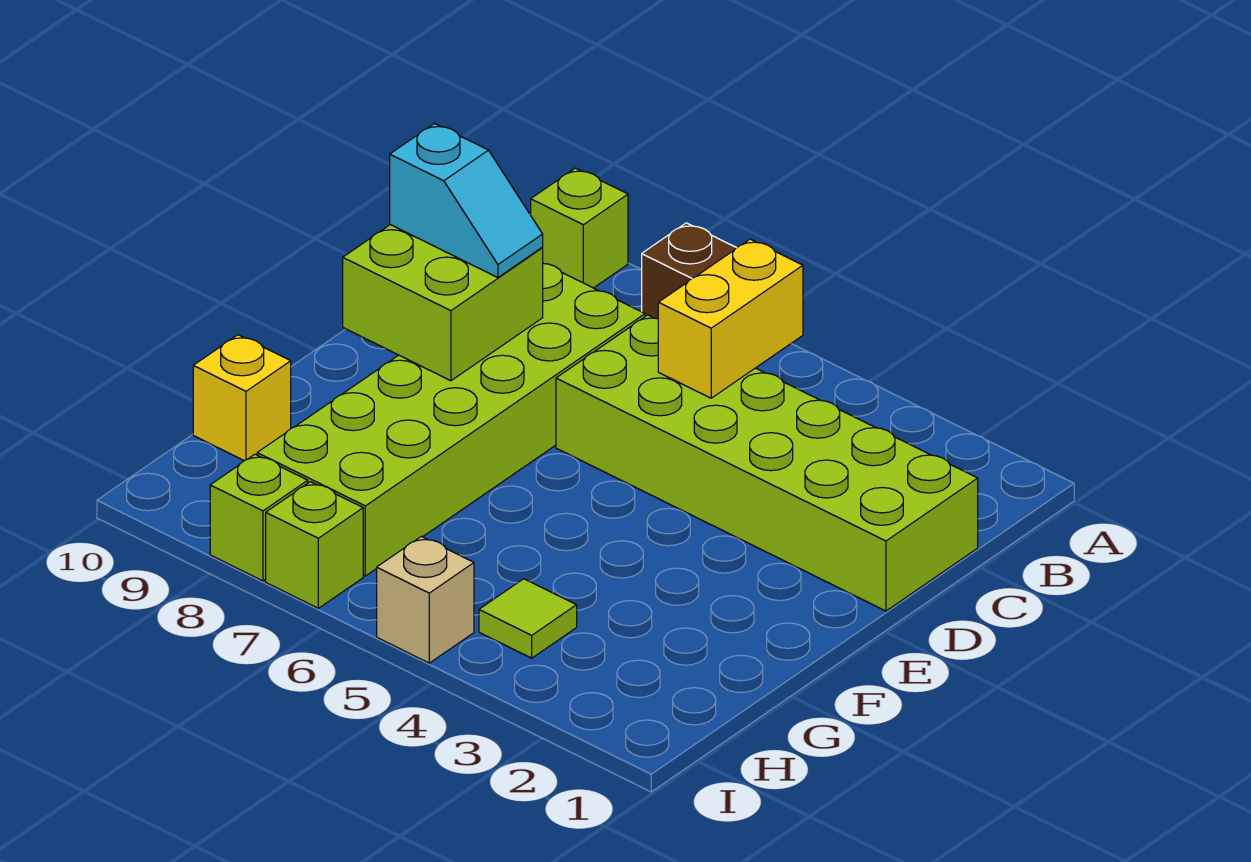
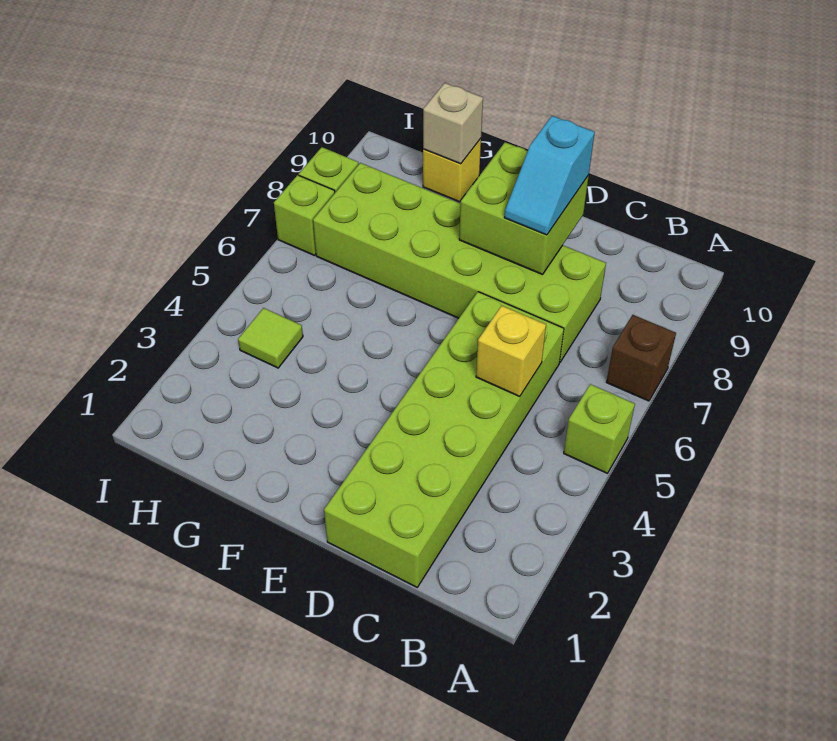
lime brick A9 level 1 -> lime brick A5 level 1
yellow brick B5:C5 level 2 -> yellow brick C5 level 2
tan brick I5 level 1 -> tan brick G10 level 2

